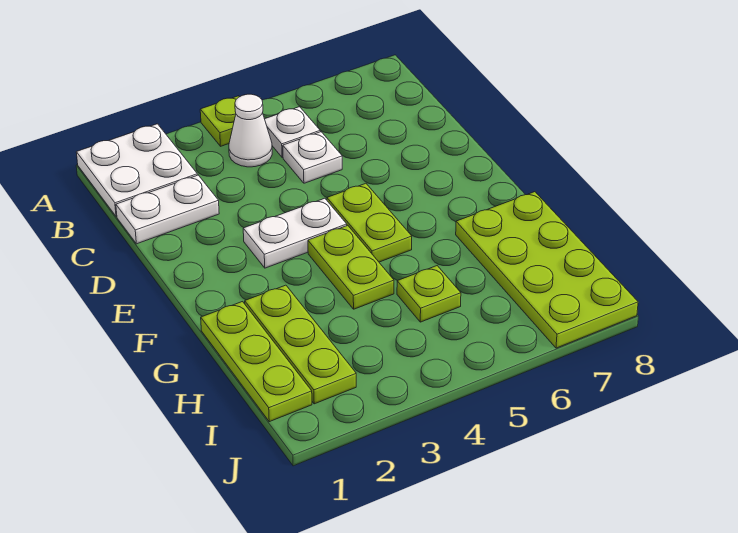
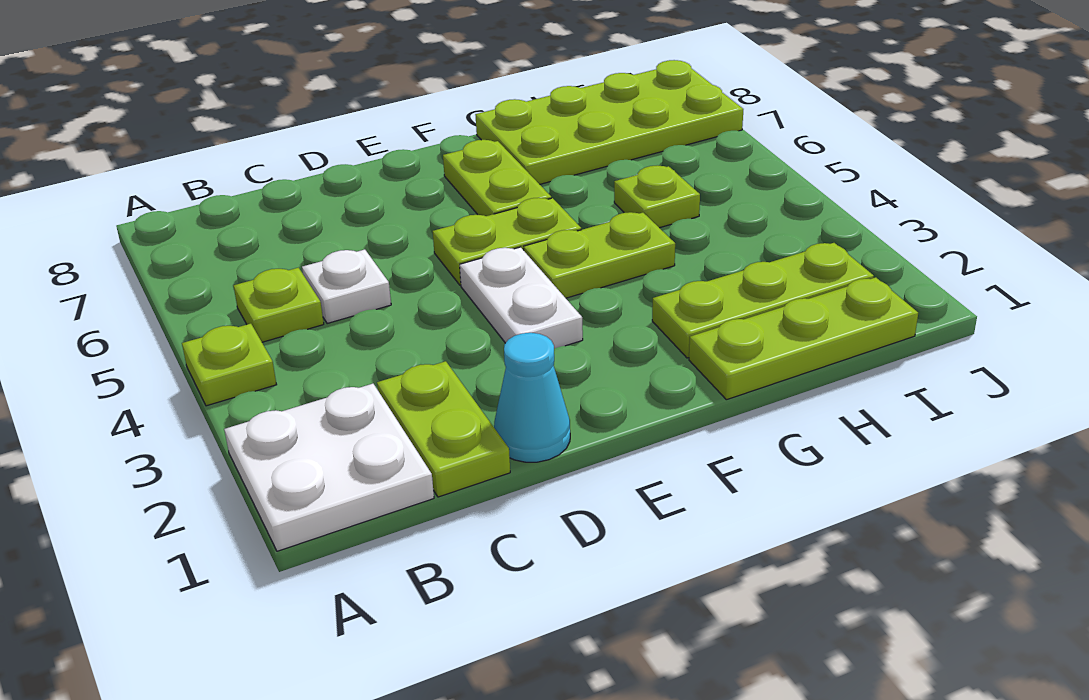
white cone B4 level 1 -> none
white plate B5 level 1 -> lime plate B5 level 1
white plate C1:C2 level 1 -> lime plate C1:C2 level 1
none -> cyan cone D1 level 1
none -> lime plate F6:F7 level 1

